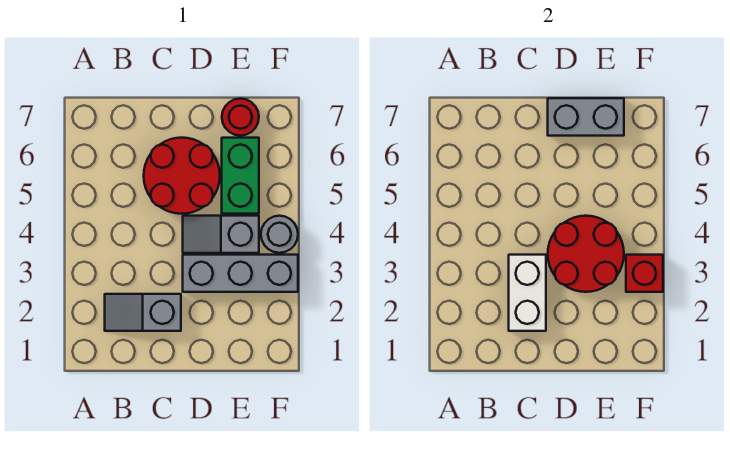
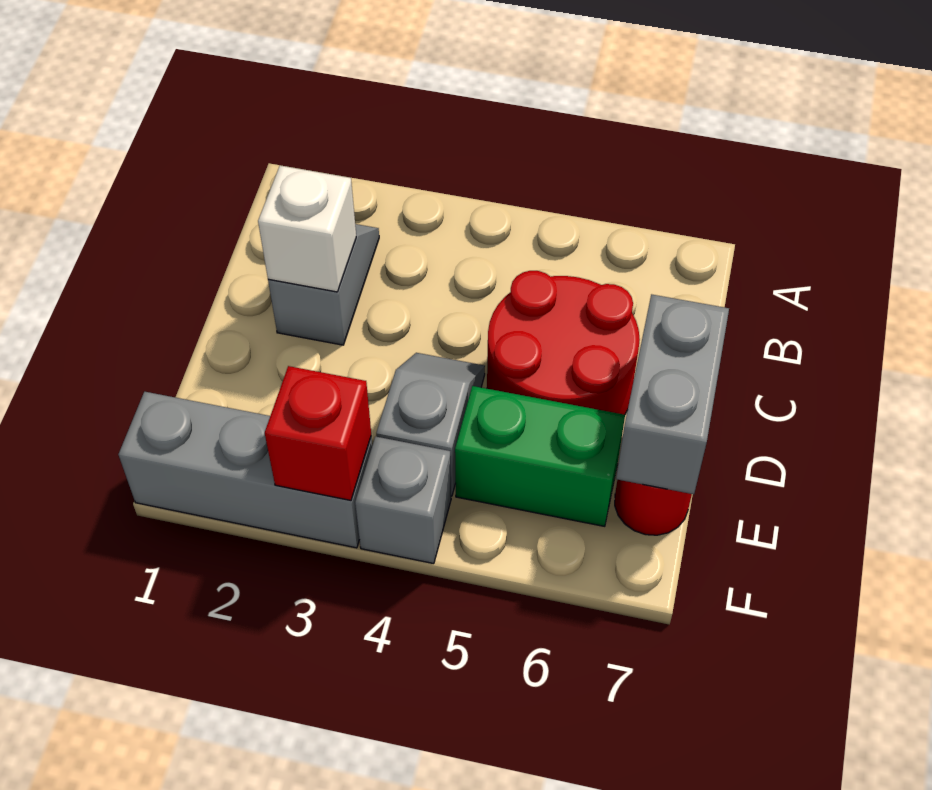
white brick C2:C3 level 2 -> white brick C2 level 2
grey brick D3:F3 level 1 -> grey brick F1:F3 level 1
red round brick D3:E4 level 2 -> none
grey round brick F4 level 1 -> grey brick F4 level 1

